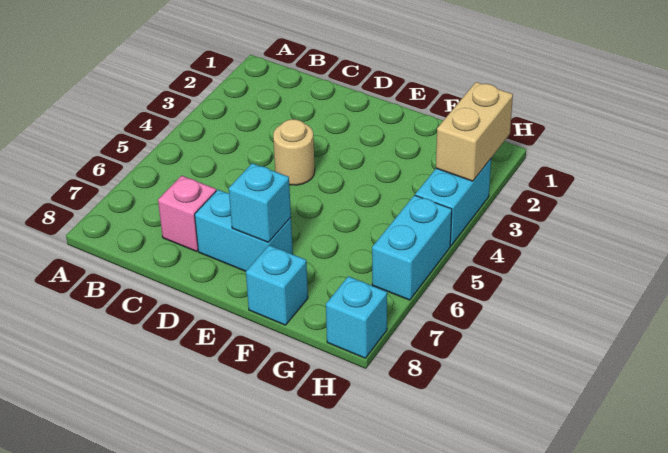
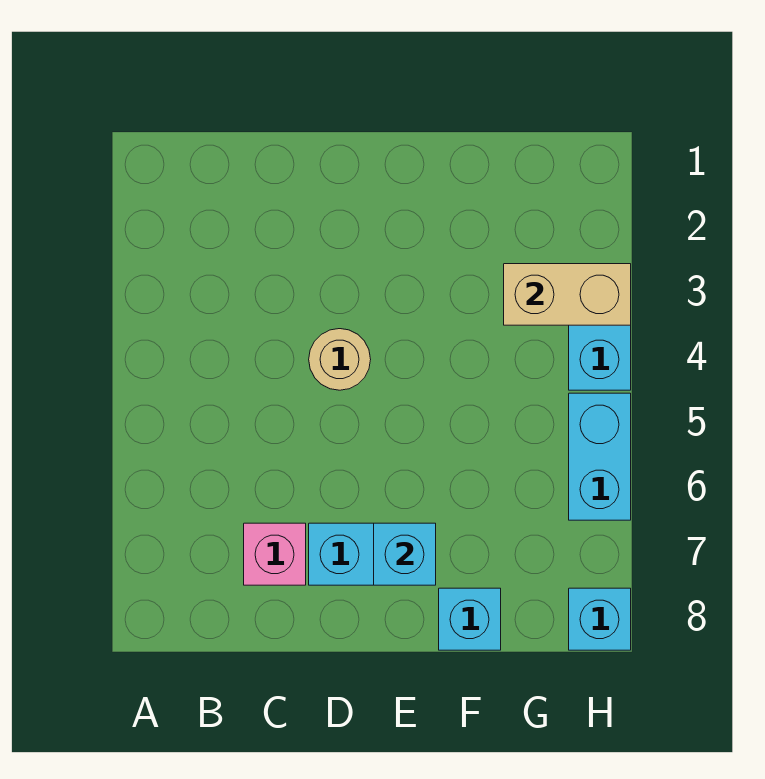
tan brick H2:H3 level 2 -> tan brick G3:H3 level 2

